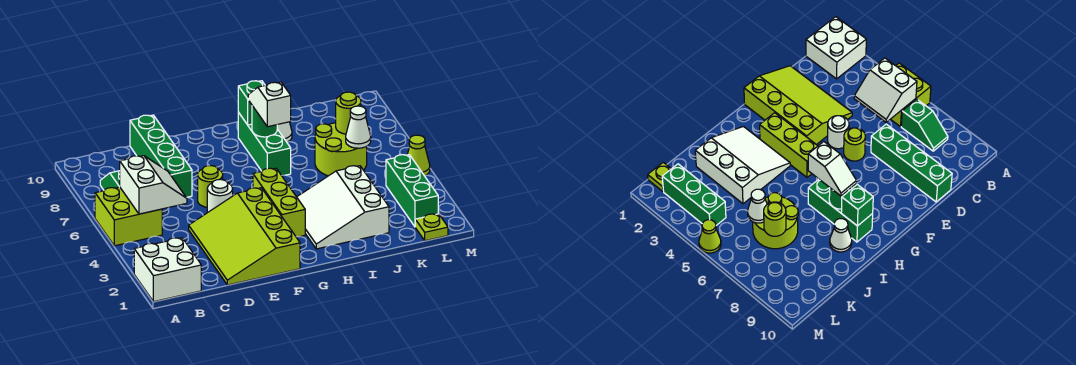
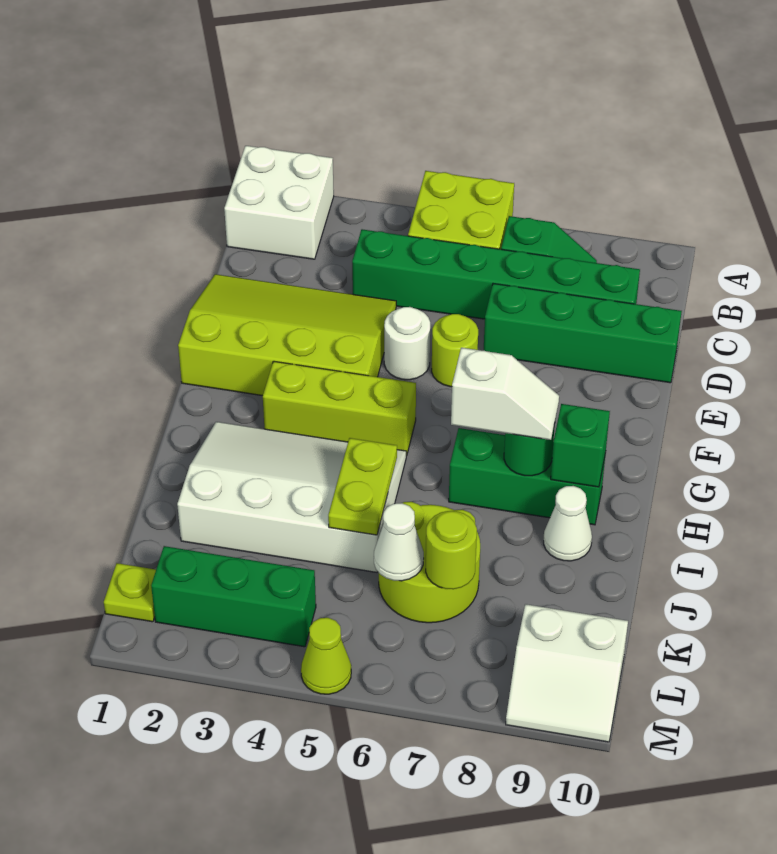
white slope B5:C6 level 2 top B -> white slope L9:M10 level 1 top L
none -> green brick C4:C9 level 1
white slope H2:J4 level 1 top J -> white slope H2:J5 level 1 top J
none -> lime plate I5:J5 level 2

